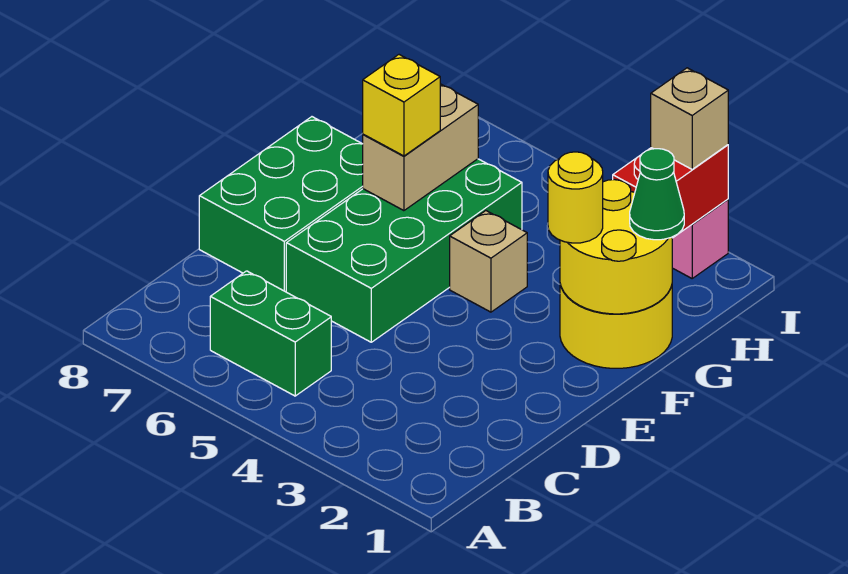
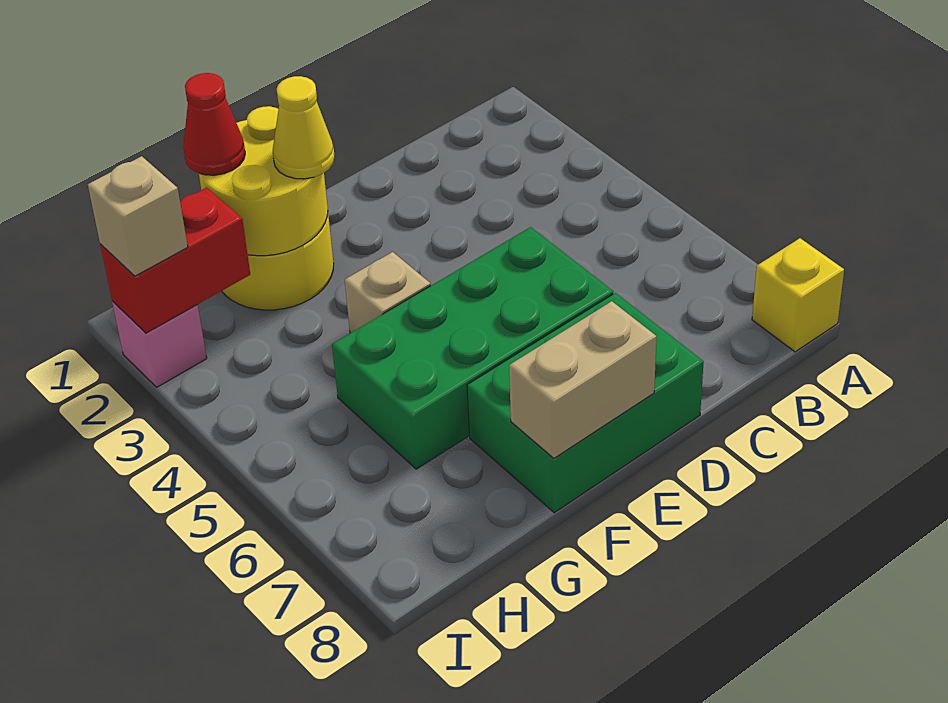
green brick B5:B6 level 1 -> none
yellow round brick F2 level 3 -> yellow cone F2 level 3
tan brick F6:G6 level 2 -> tan brick E8:F8 level 2
yellow brick F6 level 3 -> yellow brick A8 level 1
green cone G1 level 3 -> red cone G1 level 3

